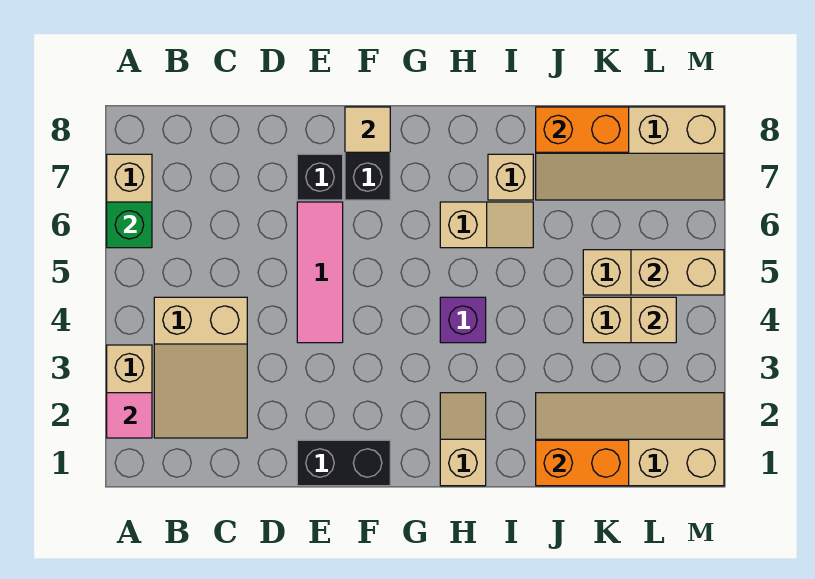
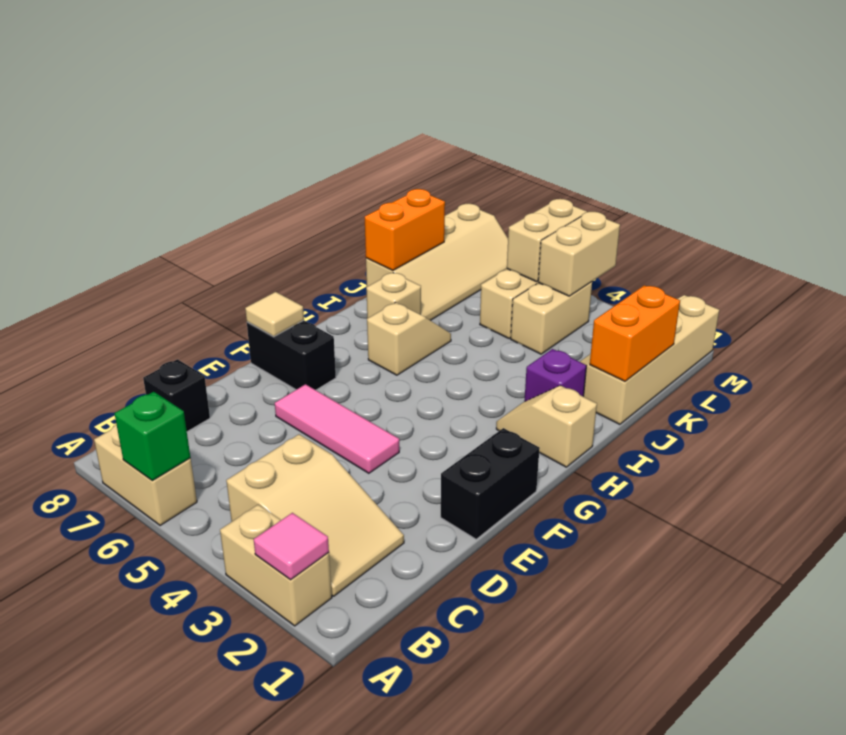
black brick E7 level 1 -> black brick C8 level 1
purple brick H4 level 1 -> purple brick I2 level 1
tan brick L4 level 2 -> tan brick L4:M4 level 2

